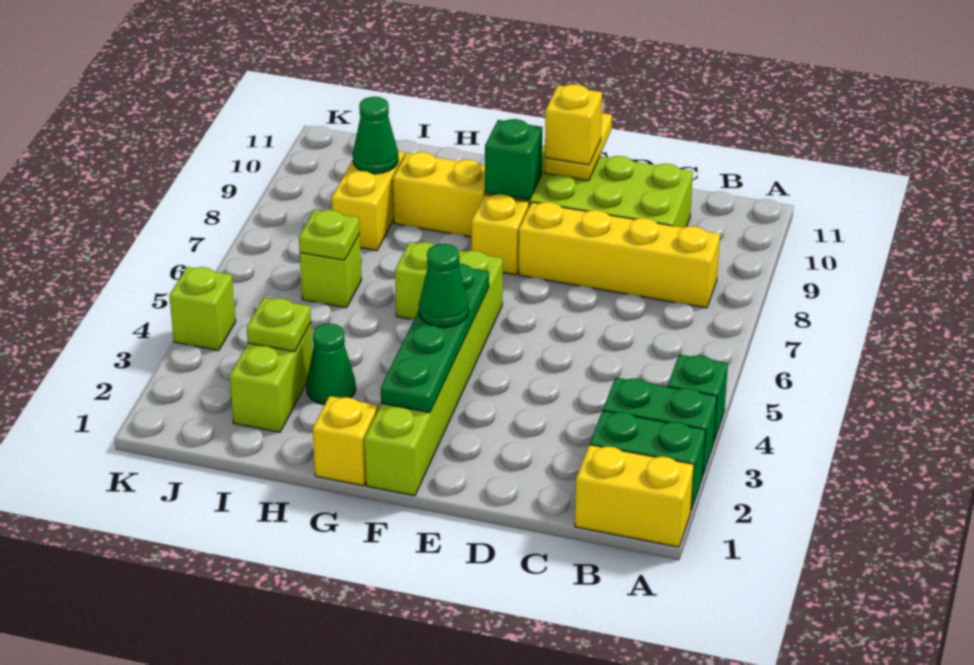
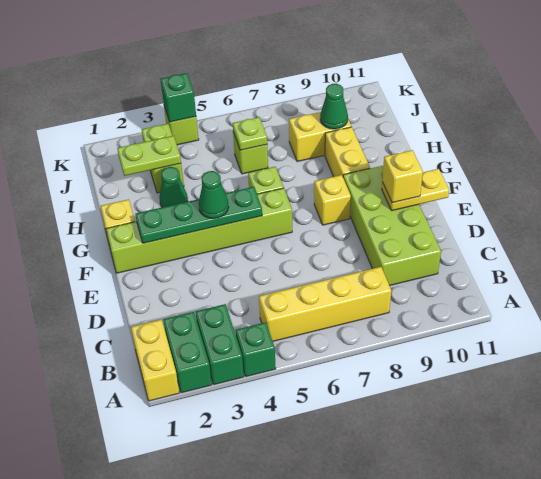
yellow brick B8:E8 level 1 -> yellow brick B5:B8 level 1
green brick F9 level 2 -> green brick K4 level 2
lime brick I2:I3 level 1 -> lime brick I3:J3 level 1
lime plate I3 level 2 -> lime plate I2:I3 level 2

